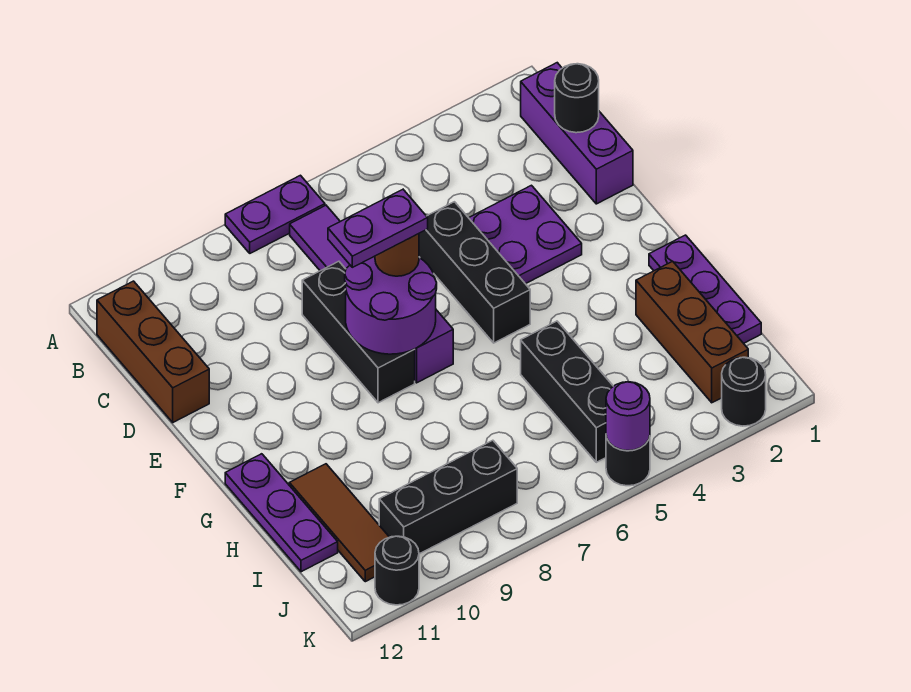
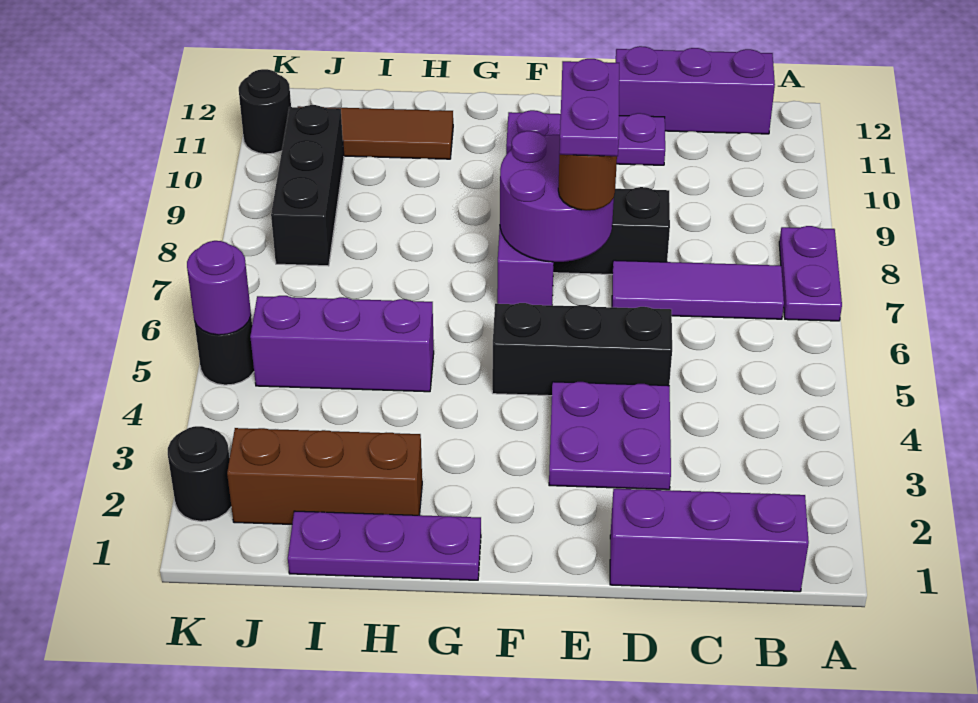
brown brick B12:D12 level 1 -> purple brick B12:D12 level 1
black round brick C1 level 2 -> none
purple plate G12:I12 level 1 -> purple plate D11:F11 level 1
black brick H5:J5 level 1 -> purple brick H5:J5 level 1

